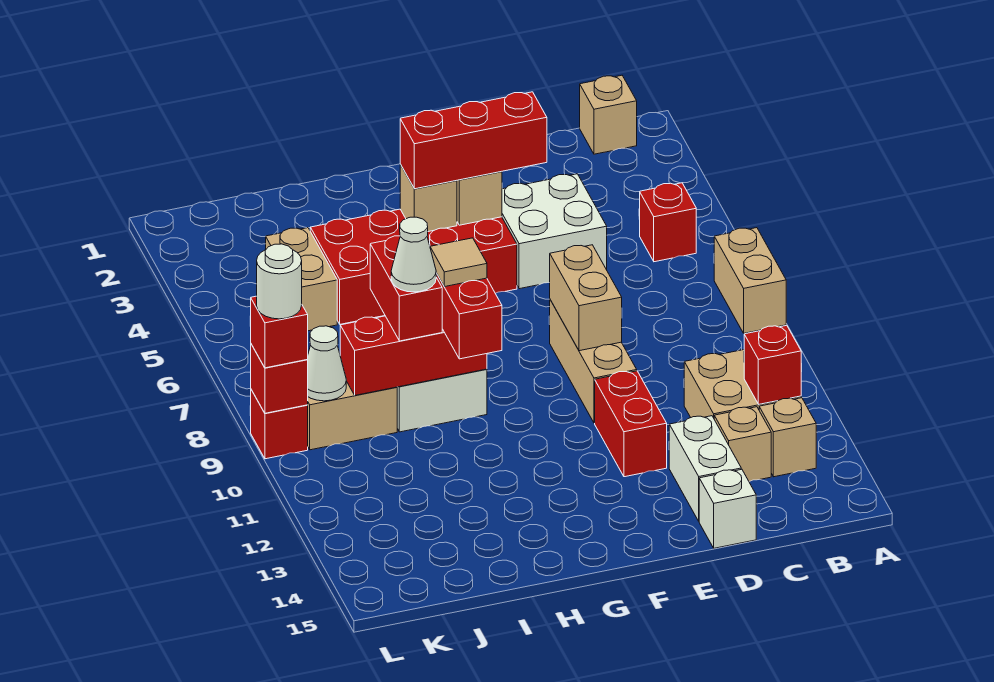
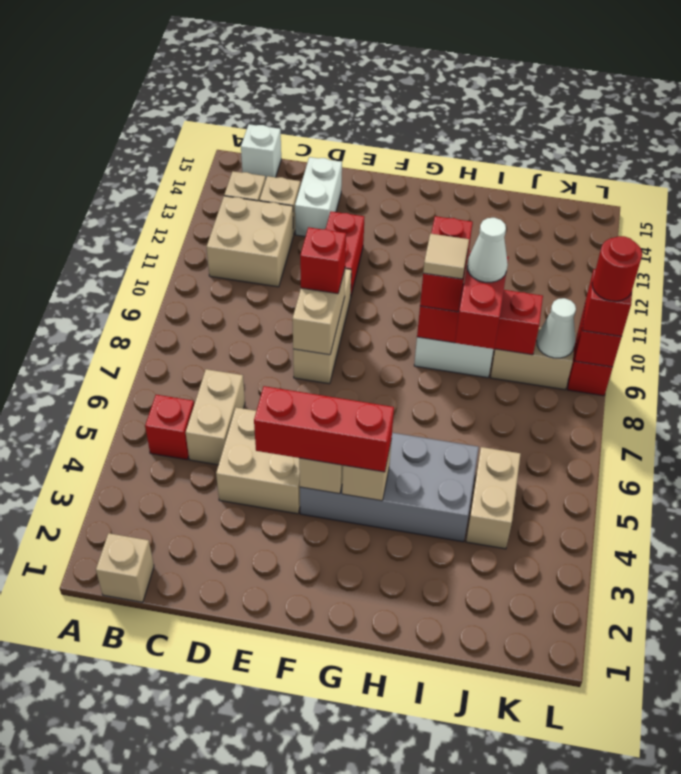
tan brick A7:A8 level 1 -> tan brick C5:C6 level 1
red brick B12 level 2 -> red brick E9 level 3
white brick D4:E5 level 1 -> tan brick D4:E5 level 1
white brick D15 level 1 -> white brick B15 level 1
red brick F4:I5 level 1 -> grey brick F4:I5 level 1
white round brick L9 level 4 -> red round brick L9 level 4

